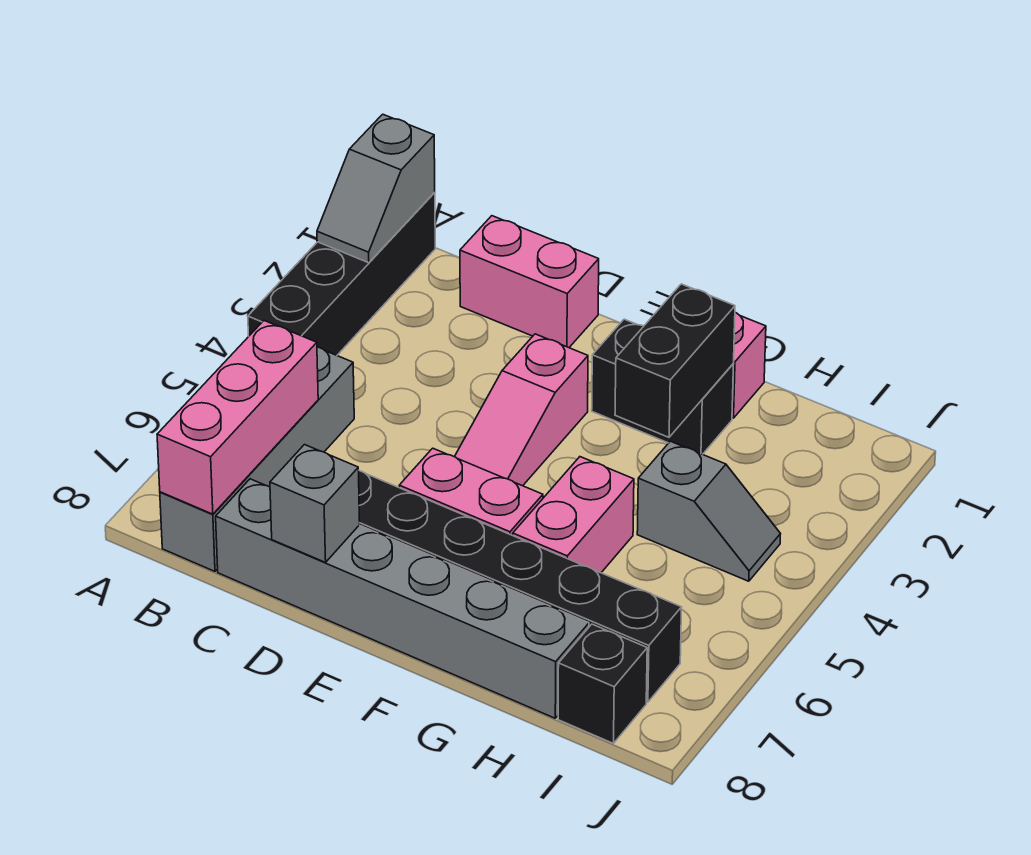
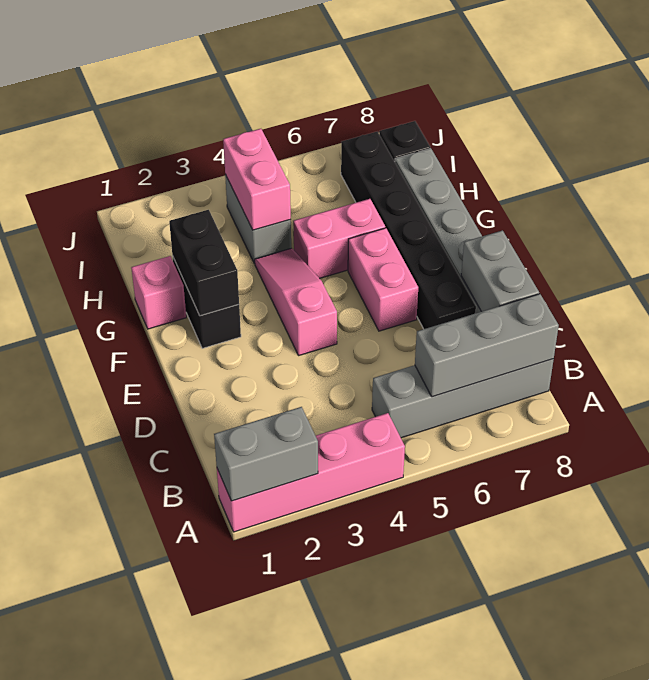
black brick A1:A4 level 1 -> pink brick A1:A4 level 1
grey slope A1:A2 level 2 top 1 -> grey brick A1:A2 level 2
pink brick B6:B8 level 2 -> grey brick B6:B8 level 2
pink brick C1:D1 level 1 -> pink brick H4:I4 level 2
grey brick D8 level 2 -> grey brick C8:D8 level 2
pink slope E3:E5 level 1 top 3 -> pink slope E4:G4 level 1 top E
black brick G2:G3 level 2 -> black brick F2:G2 level 2
grey slope H4:I4 level 1 top H -> grey brick H4:I4 level 1

